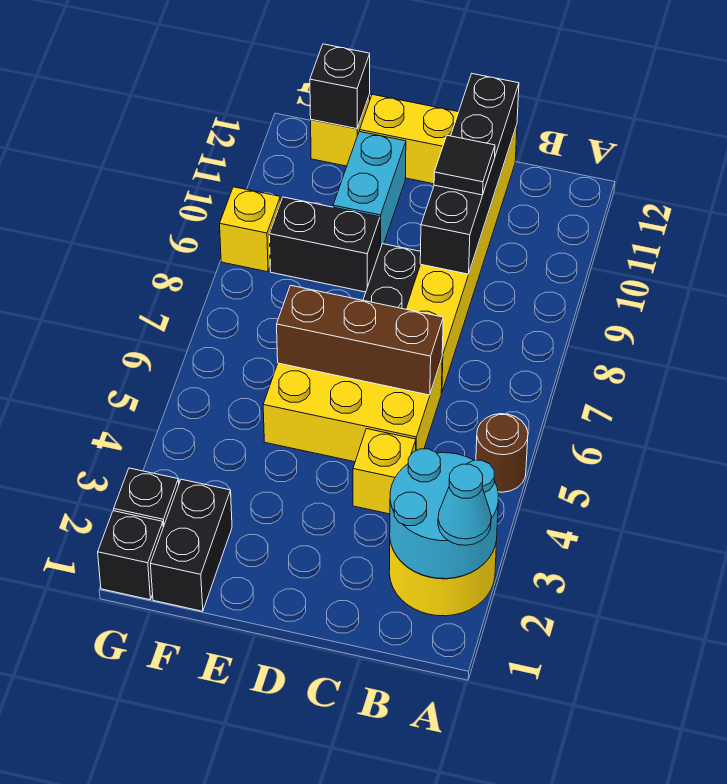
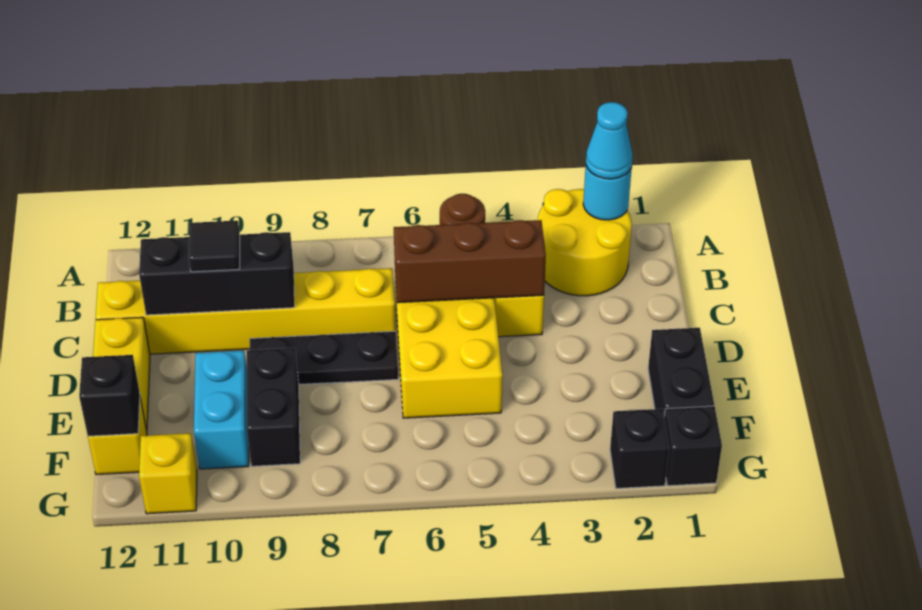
cyan round brick A2:B3 level 2 -> cyan round brick A2 level 2
brown brick C6:E6 level 2 -> brown brick C4:C6 level 2
black brick C9:C12 level 2 -> black brick C9:C11 level 2
cyan brick E10:E11 level 1 -> cyan brick E10:F10 level 1
black brick F1:F2 level 1 -> black brick E1:F1 level 1
yellow brick G9 level 1 -> yellow brick G11 level 1

